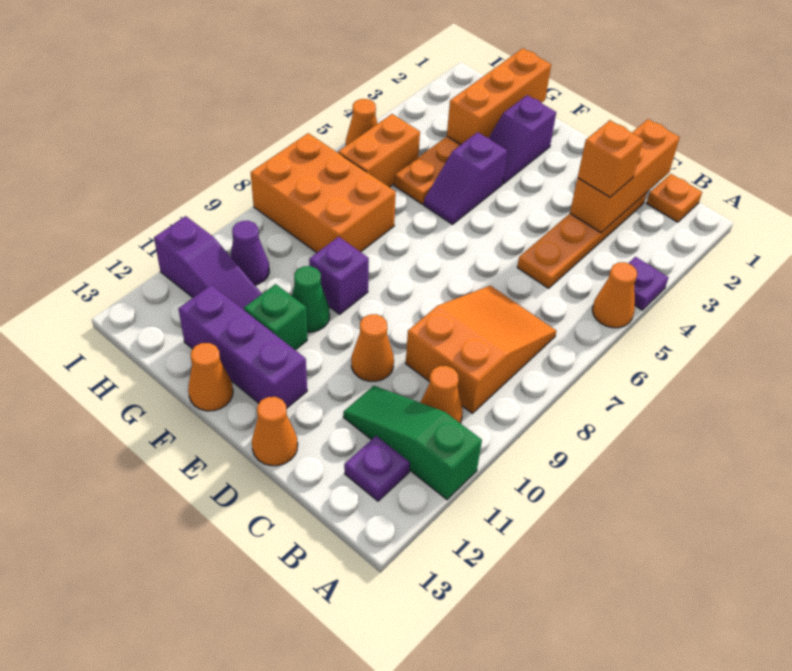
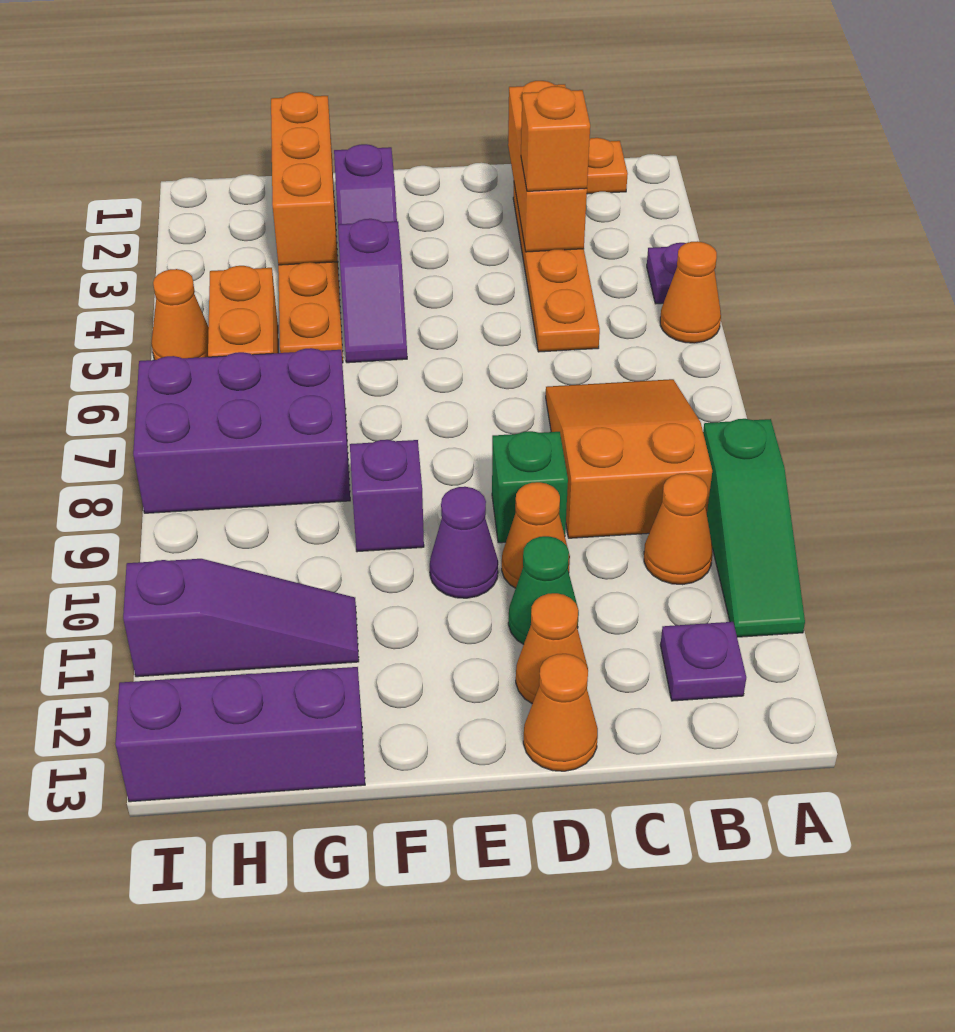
green slope A11:C11 level 1 top A -> green slope A9:A11 level 1 top 9
purple brick E12:G12 level 1 -> purple brick G13:I13 level 1
green cone F10 level 1 -> green cone D11 level 1
green brick F11 level 1 -> green brick D9 level 1
orange cone F13 level 1 -> orange cone D12 level 1
orange brick G7:I8 level 1 -> purple brick G7:I8 level 1
purple cone H10 level 1 -> purple cone E10 level 1

